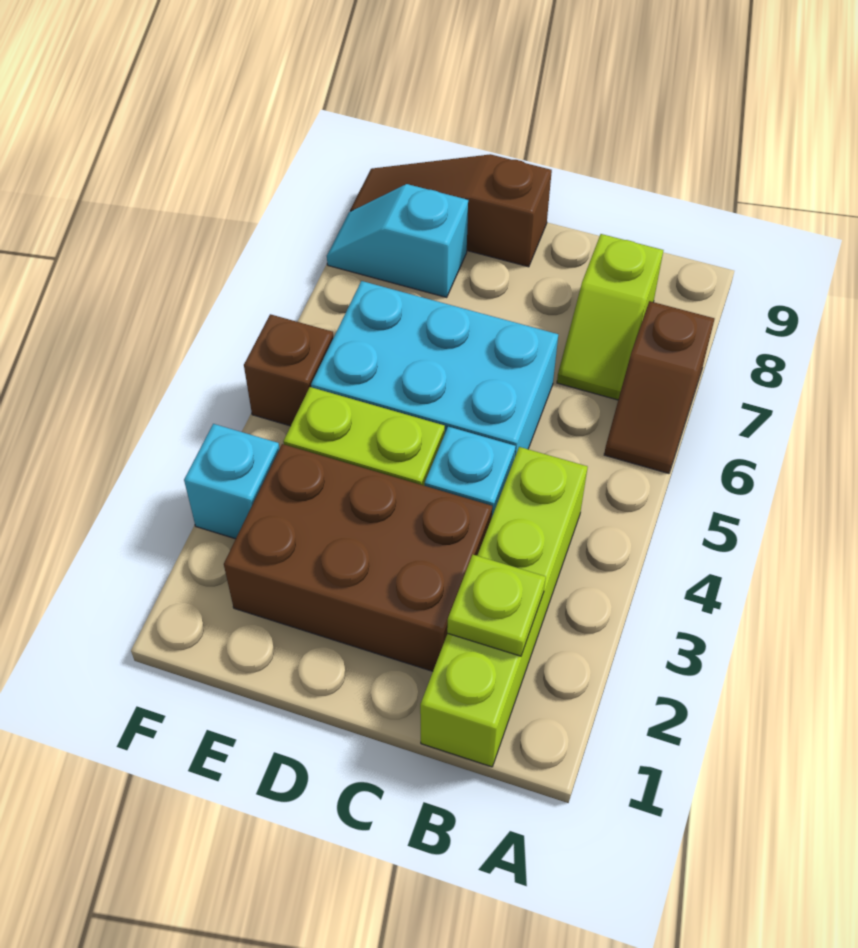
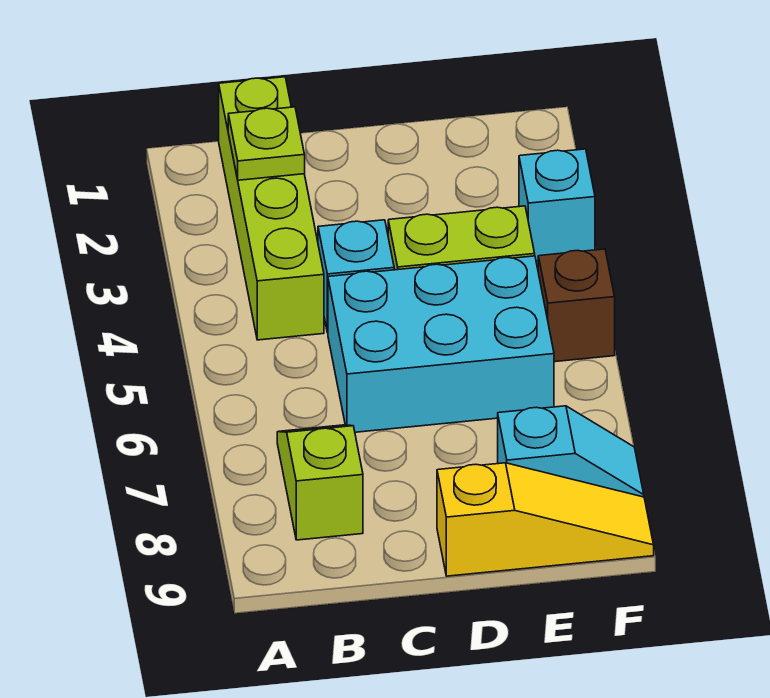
brown slope A6:A7 level 1 top 7 -> none
brown brick C2:E3 level 1 -> none
brown slope D9:F9 level 1 top D -> yellow slope D9:F9 level 1 top D

